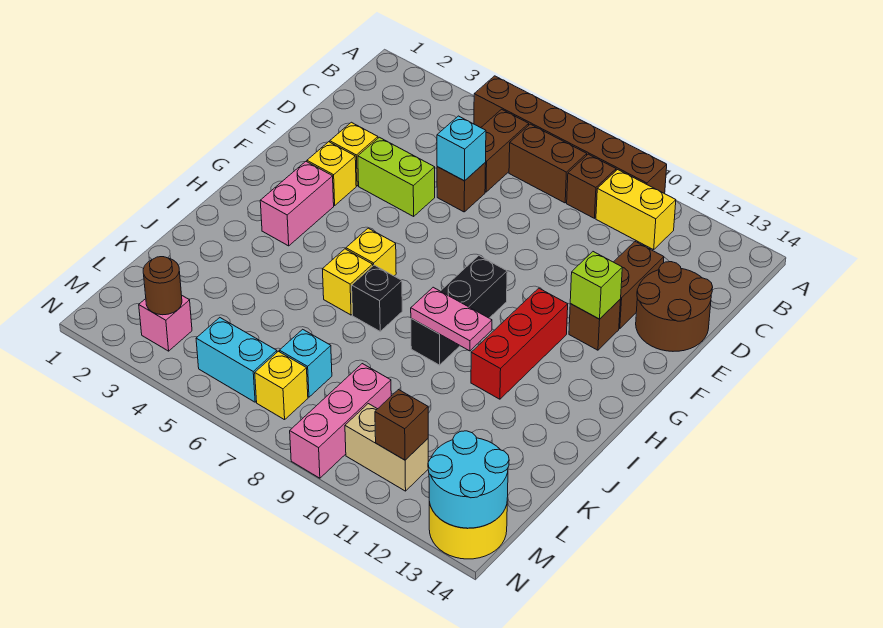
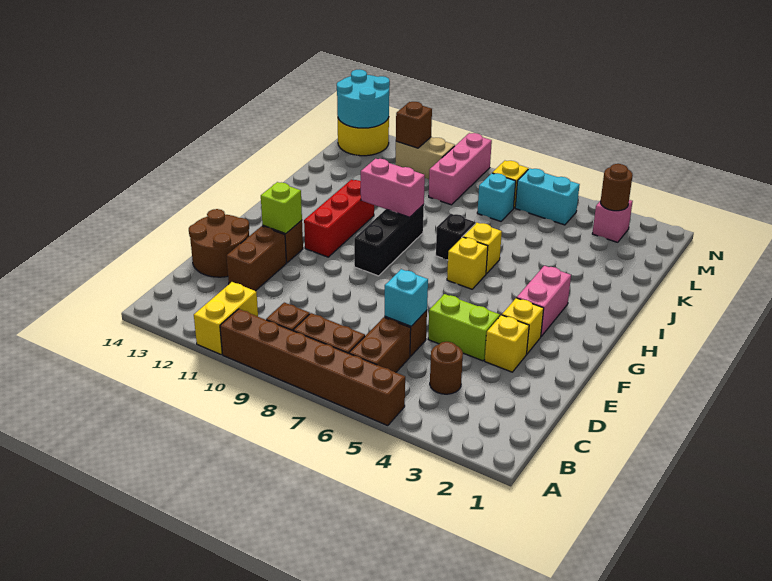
yellow brick B10:B11 level 1 -> yellow brick A11:B11 level 1
none -> brown round brick C4 level 1
pink plate I9:I10 level 2 -> pink brick I9:I10 level 2

